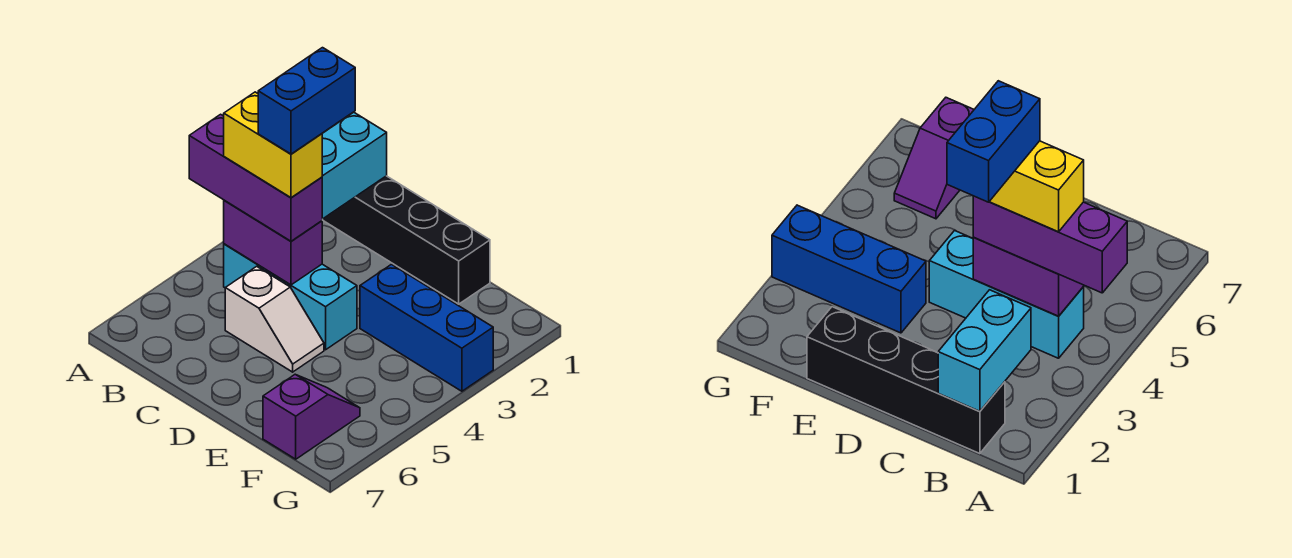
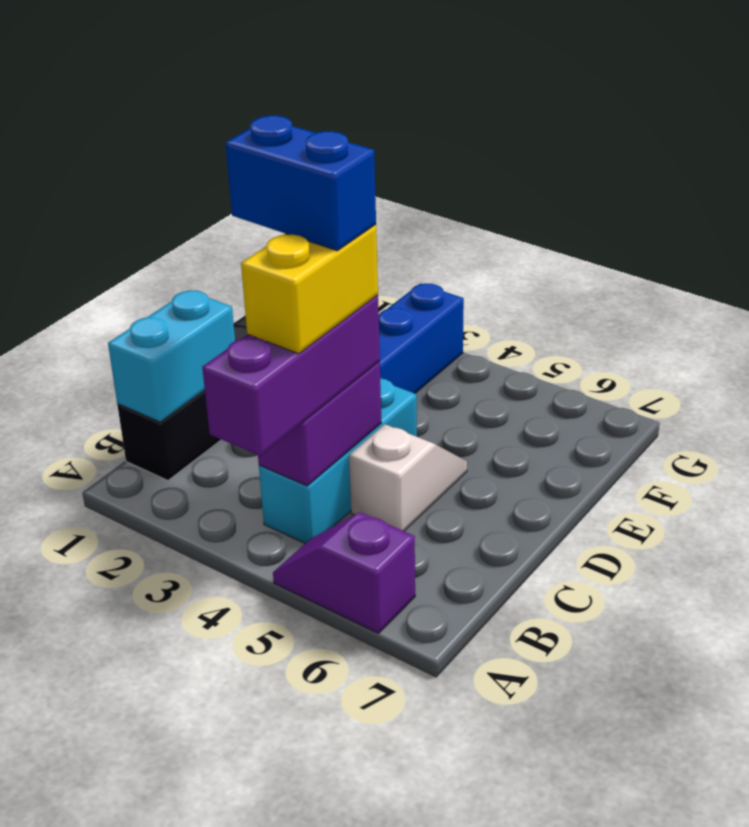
cyan brick B1:B2 level 2 -> cyan brick B1:C1 level 2
purple slope F6:F7 level 1 top 7 -> purple slope A5:A6 level 1 top 6

